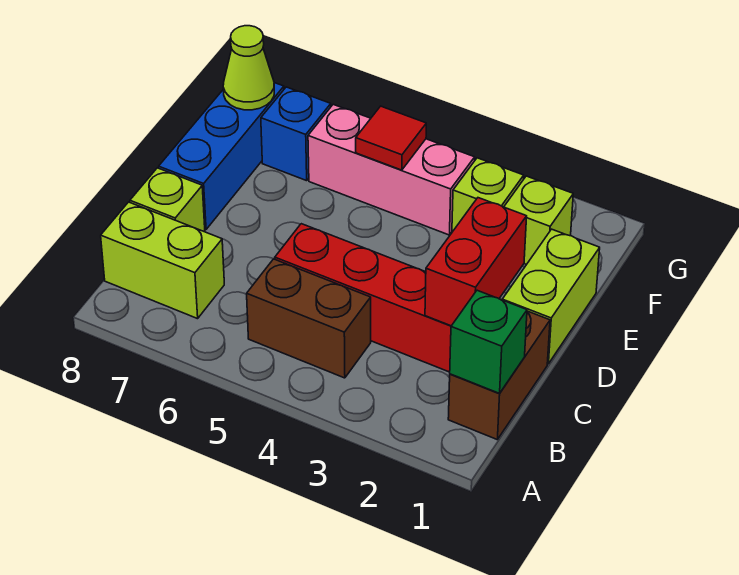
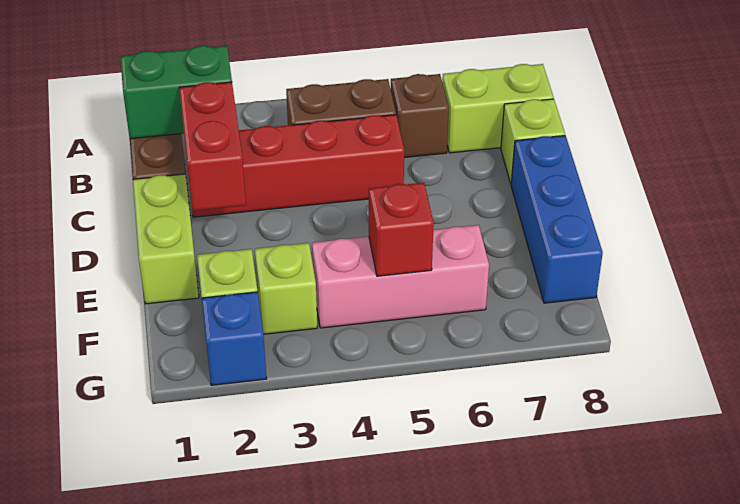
green brick B1 level 2 -> green brick B1:B2 level 2
none -> brown brick B6 level 1
red tile F5 level 2 -> red brick F5 level 2
blue brick F7 level 1 -> blue brick G2 level 1
lime cone F8 level 2 -> none

